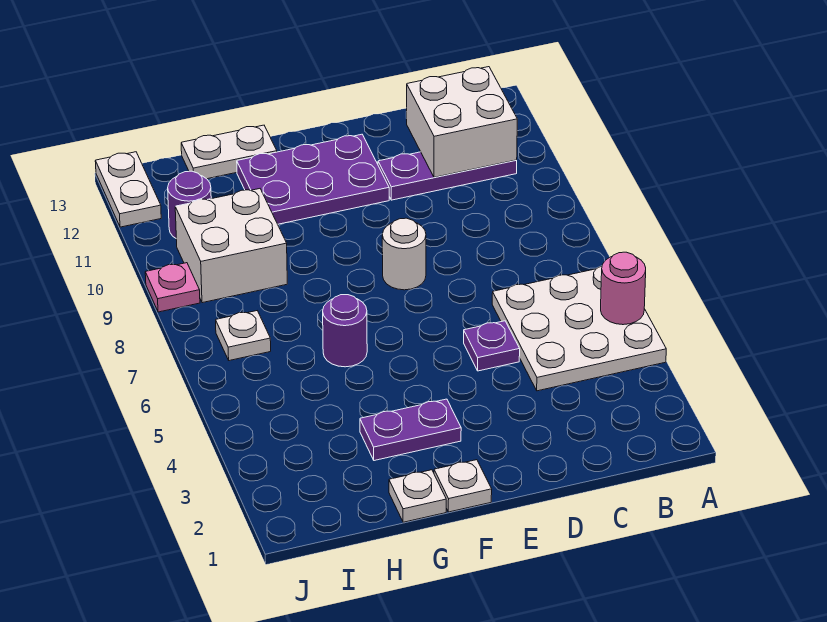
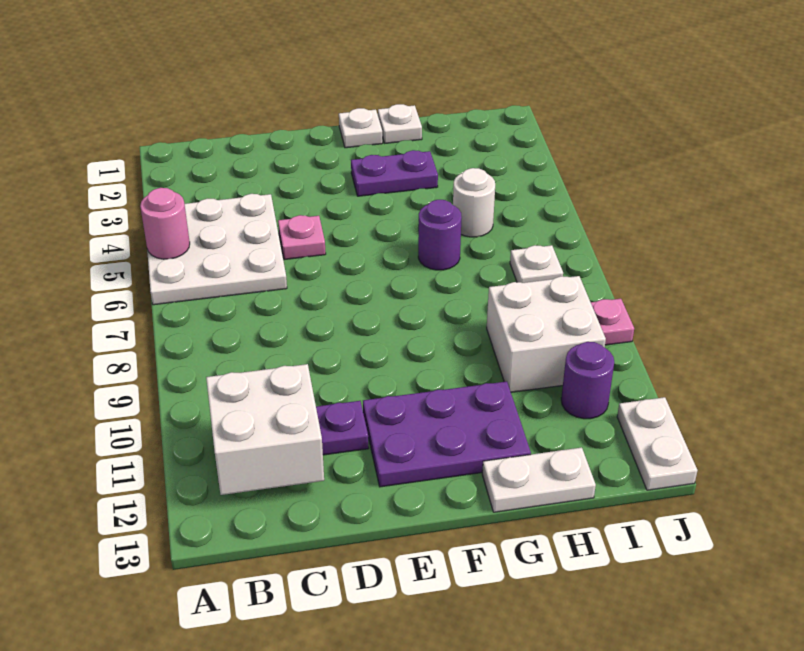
purple plate D5 level 1 -> pink plate D5 level 1
white round brick E8 level 1 -> white round brick H5 level 1

